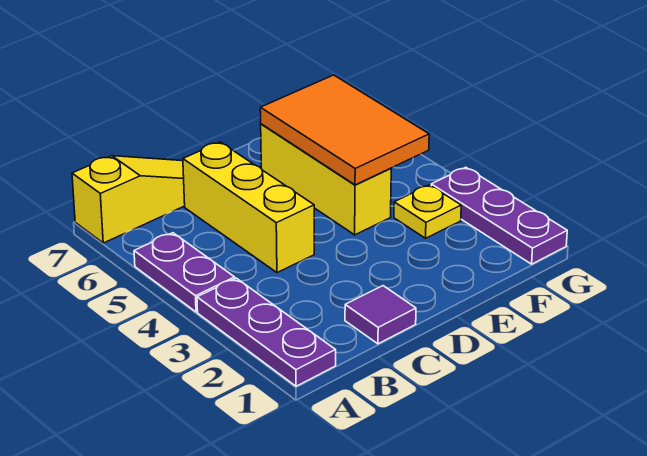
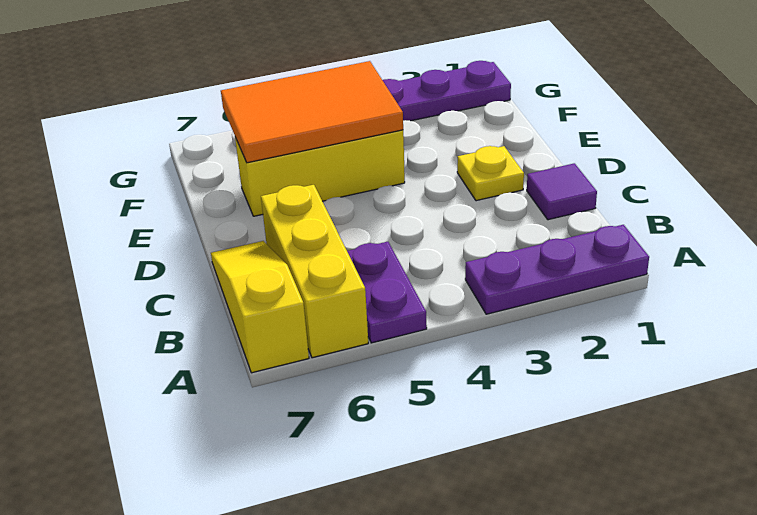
purple plate A4:A5 level 1 -> purple plate A5:B5 level 1
yellow brick C4:C6 level 1 -> yellow brick A6:C6 level 1
yellow plate F3 level 1 -> yellow plate D2 level 1

